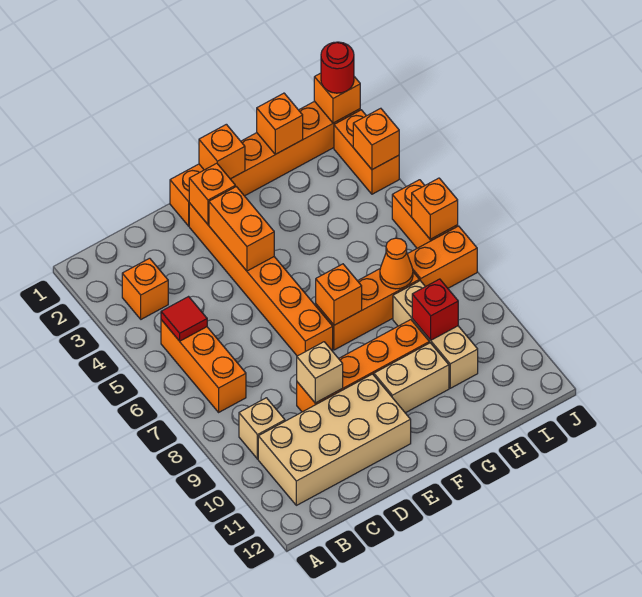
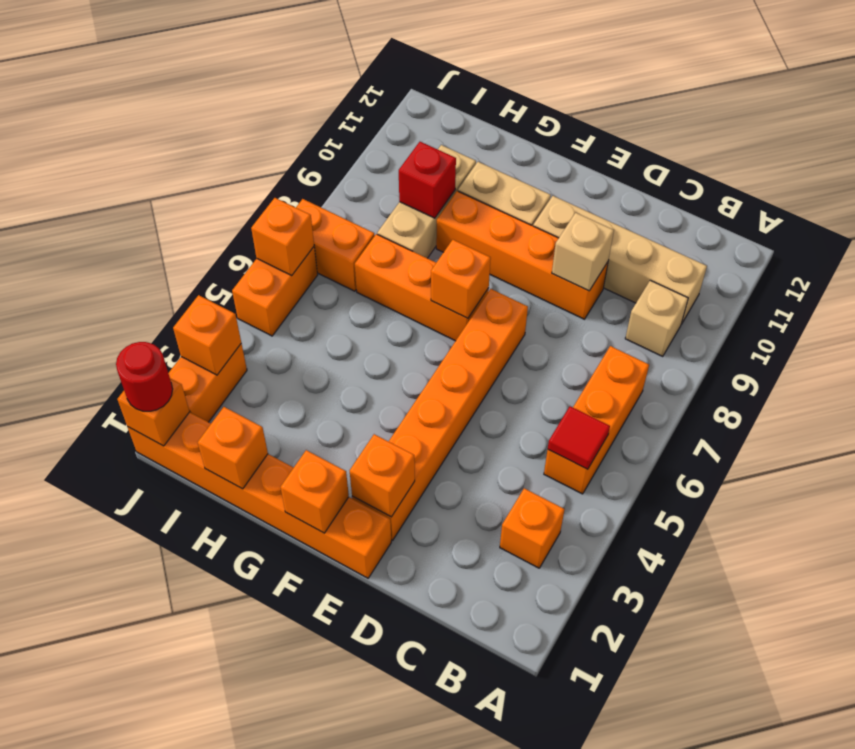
tan brick B10:E11 level 1 -> tan brick B10:E10 level 1
orange brick E3:E4 level 2 -> none
orange cone H7 level 2 -> none

